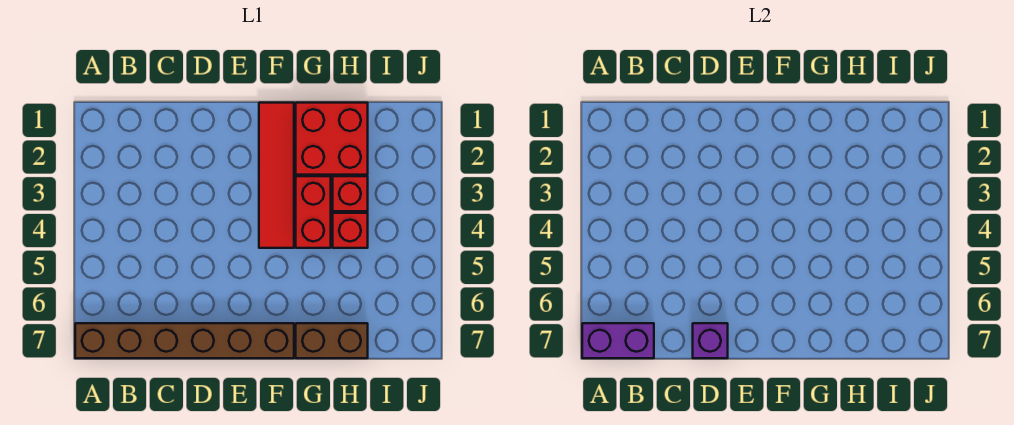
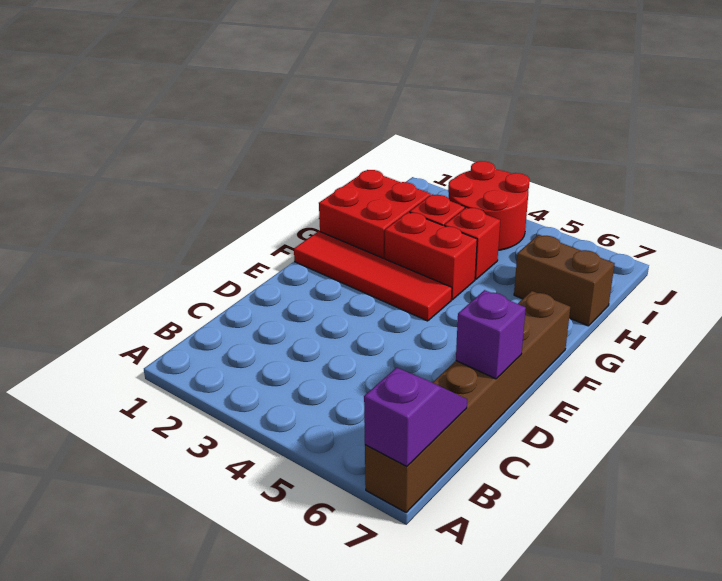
purple brick A7:B7 level 2 -> purple slope A7:B7 level 2 top A
brown brick G7:H7 level 1 -> brown brick H6:H7 level 1
none -> red round brick I3:J4 level 1

